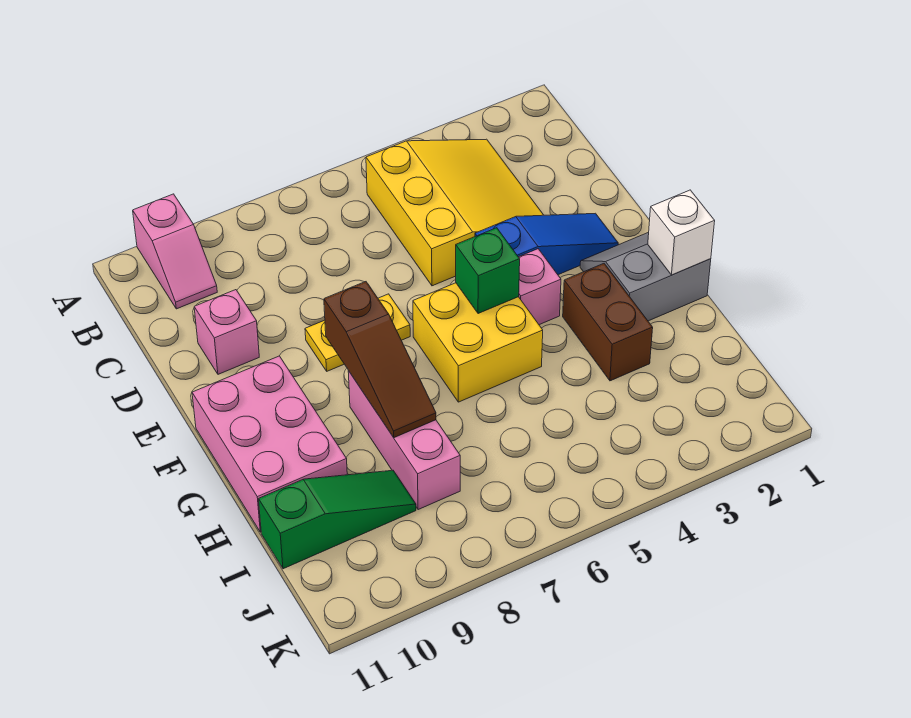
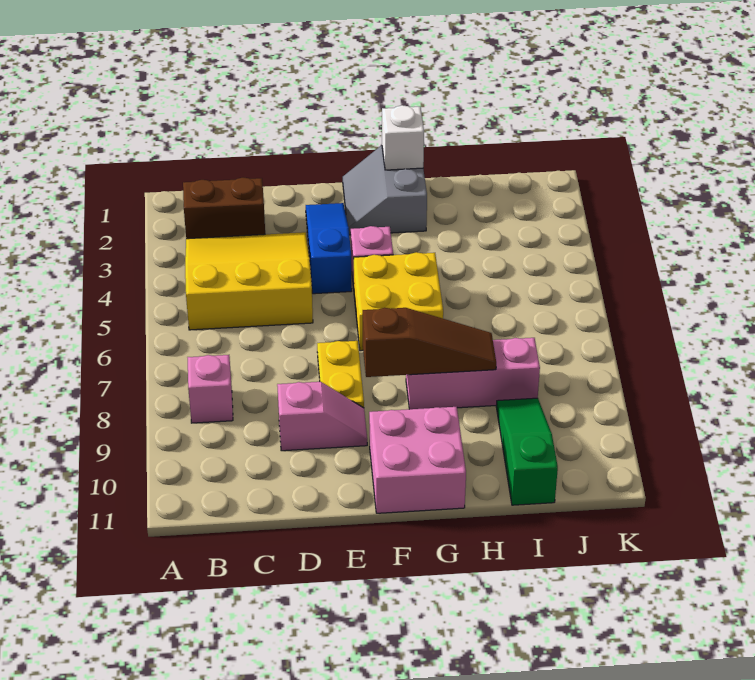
pink slope A10:B10 level 1 top A -> pink slope D9:E9 level 1 top D
pink brick D10 level 1 -> pink brick B8 level 1
green brick F5 level 2 -> none
pink brick F10:H11 level 1 -> pink brick F10:G11 level 1
brown brick G3:H3 level 1 -> brown brick B2:C2 level 1

